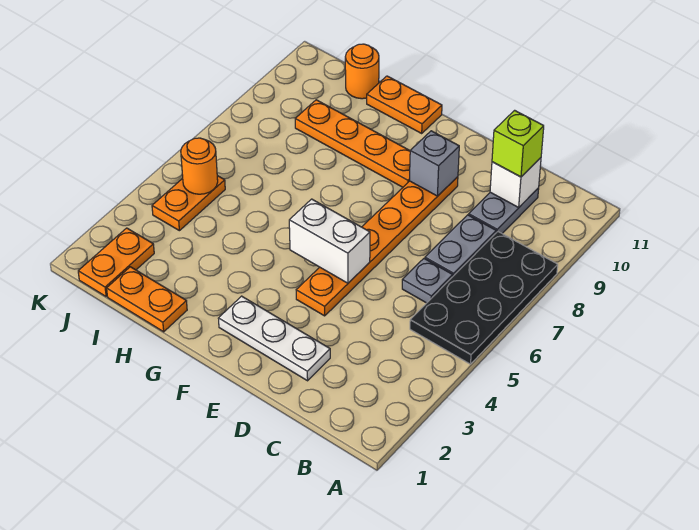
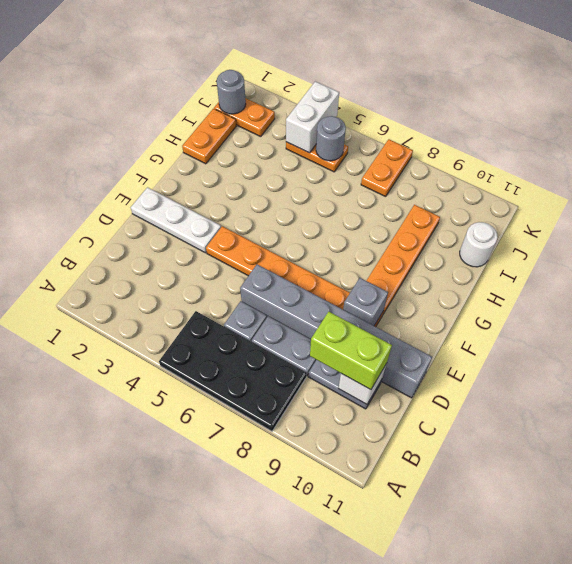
lime brick C10 level 3 -> lime brick C9:C10 level 3
white plate D2:F2 level 1 -> white plate E1:E3 level 1
none -> grey brick D6:D11 level 1
white brick E5:F5 level 2 -> white brick J4:K4 level 2
orange plate G11:H11 level 1 -> orange plate J7:K7 level 1
orange round brick I11 level 1 -> white round brick I11 level 1
none -> grey round brick J1 level 2
orange round brick J5 level 2 -> grey round brick J5 level 2

